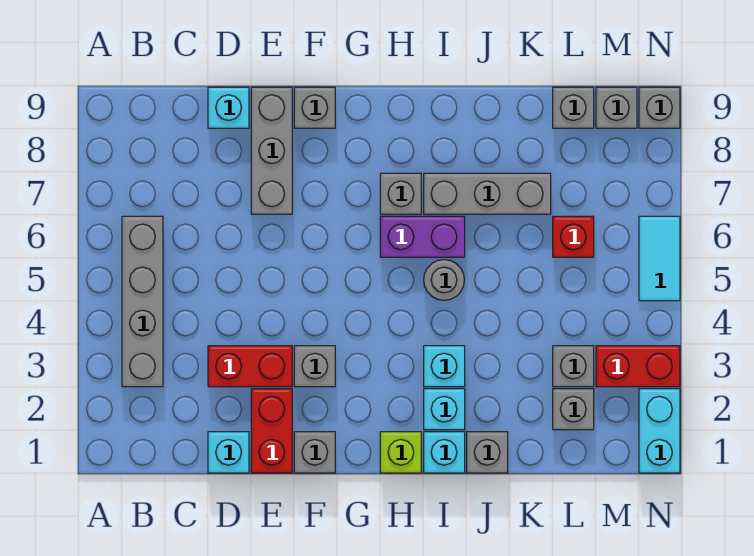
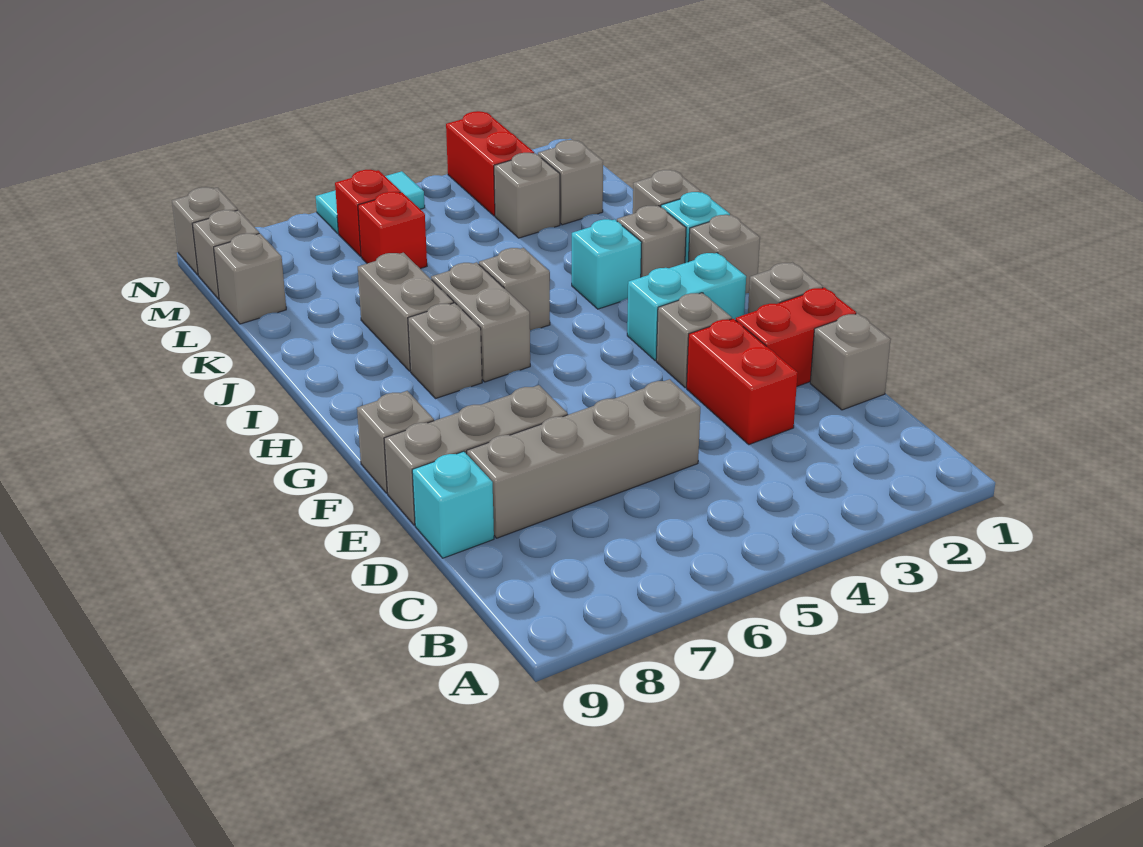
grey brick B3:B6 level 1 -> grey brick D5:D8 level 1
cyan brick D1 level 1 -> grey brick D1 level 1
lime brick H1 level 1 -> grey brick H1 level 1
purple brick H6:I6 level 1 -> grey brick H6:I6 level 1
cyan brick I2 level 1 -> grey brick I2 level 1
grey round brick I5 level 1 -> grey brick I5 level 1
grey brick I7:K7 level 1 -> grey brick I7:J7 level 1
none -> red brick M6 level 1
cyan brick N1:N2 level 1 -> cyan brick G2:G3 level 1

